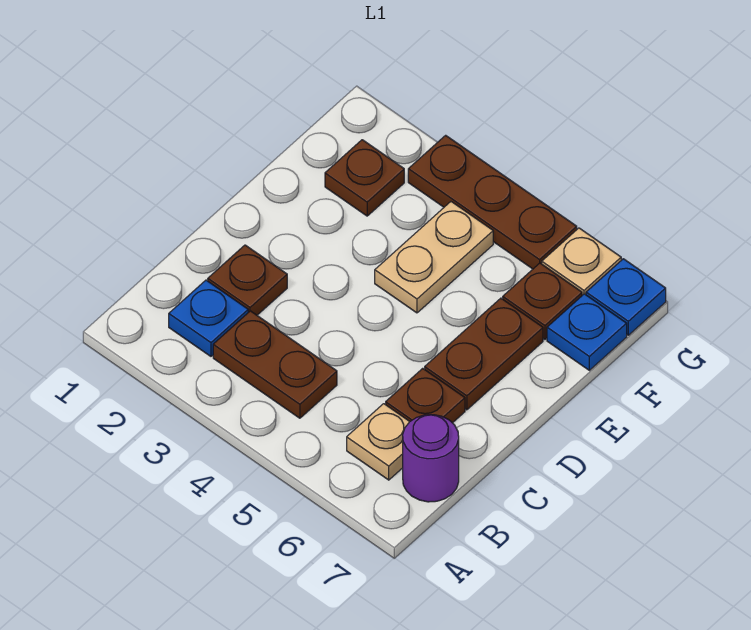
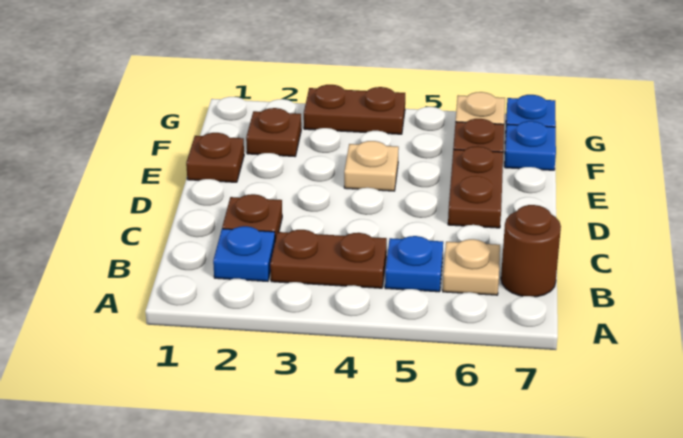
none -> blue plate B5 level 1
purple round brick B7 level 1 -> brown round brick B7 level 1
brown plate C6 level 1 -> brown plate E1 level 1
tan plate E4:F4 level 1 -> tan plate E4 level 1
brown plate G3:G5 level 1 -> brown plate G3:G4 level 1

